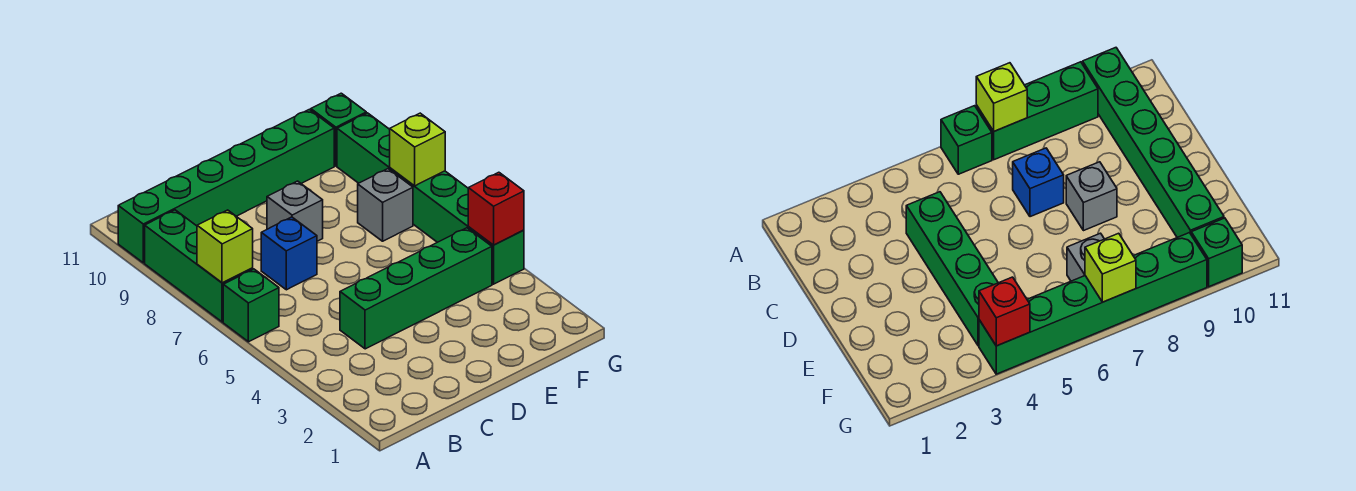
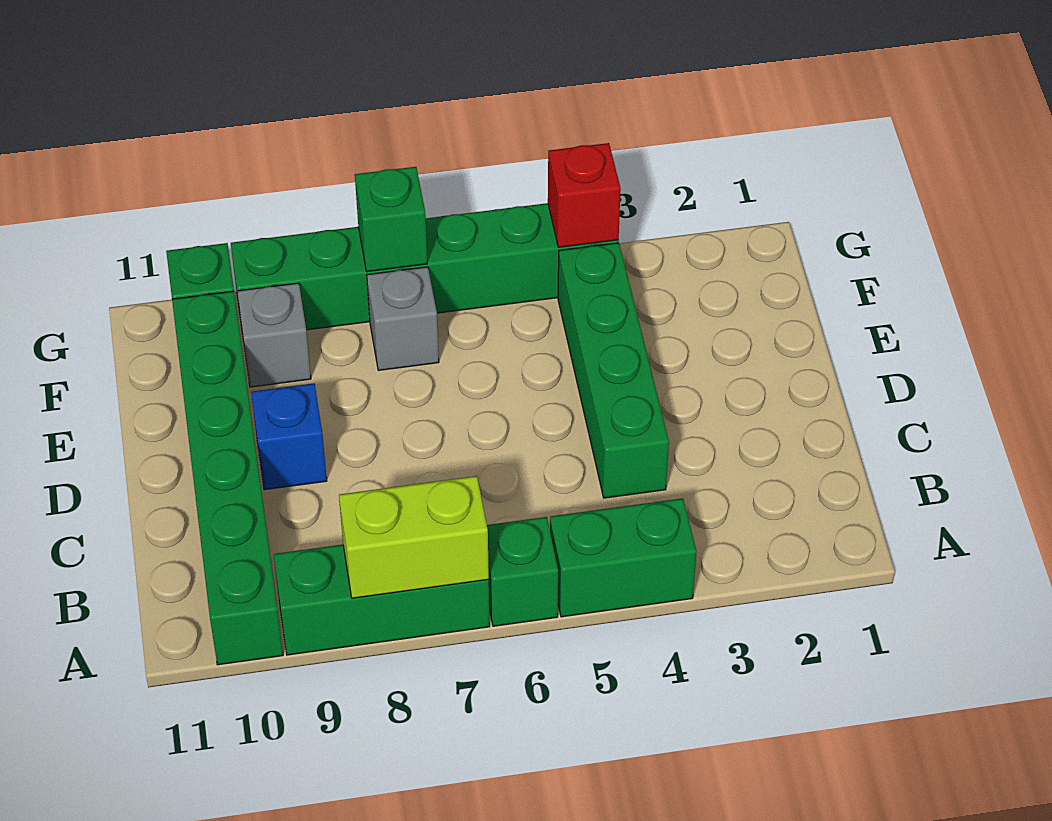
none -> green brick A4:A5 level 1
lime brick A7 level 2 -> lime brick A7:A8 level 2
blue brick C7 level 1 -> blue brick D9 level 1
grey brick D8 level 1 -> grey brick F9 level 1
lime brick G7 level 2 -> green brick G7 level 2

